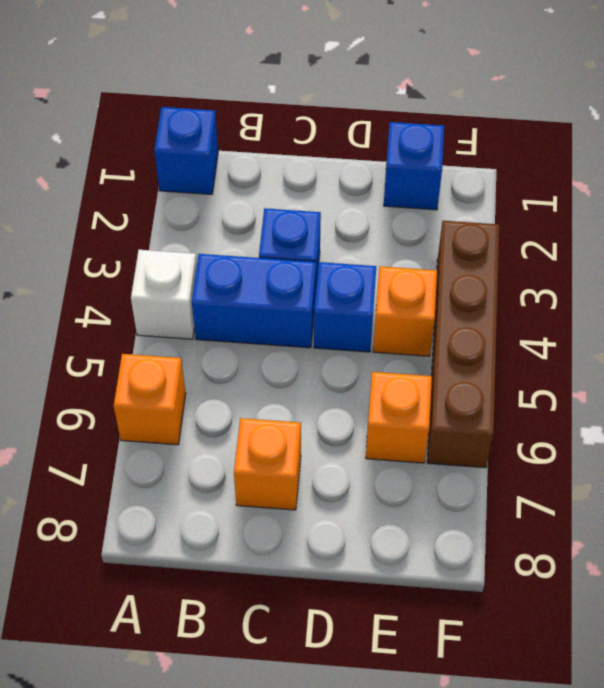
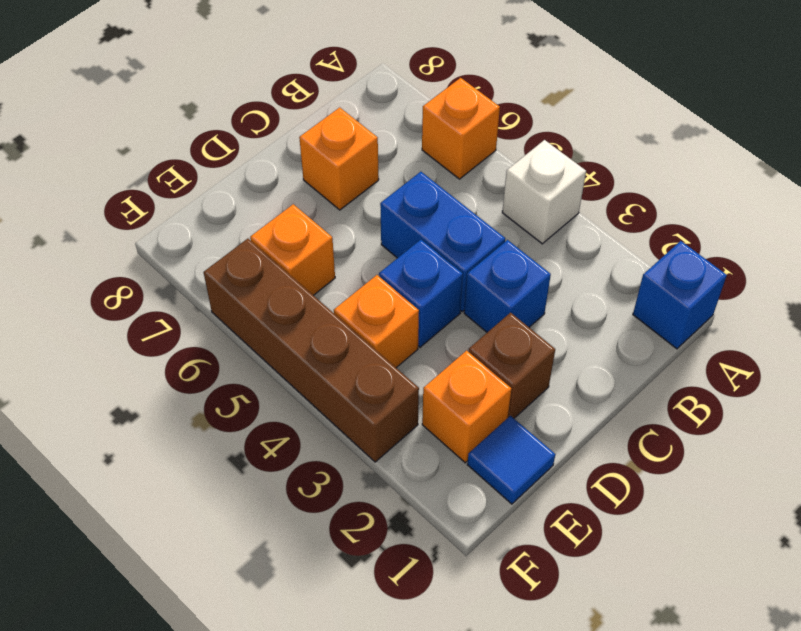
blue brick B4:C4 level 1 -> blue brick C4:C5 level 1
none -> brown brick D2 level 1
blue brick E1 level 1 -> blue tile E1 level 1
none -> orange brick E2 level 1

